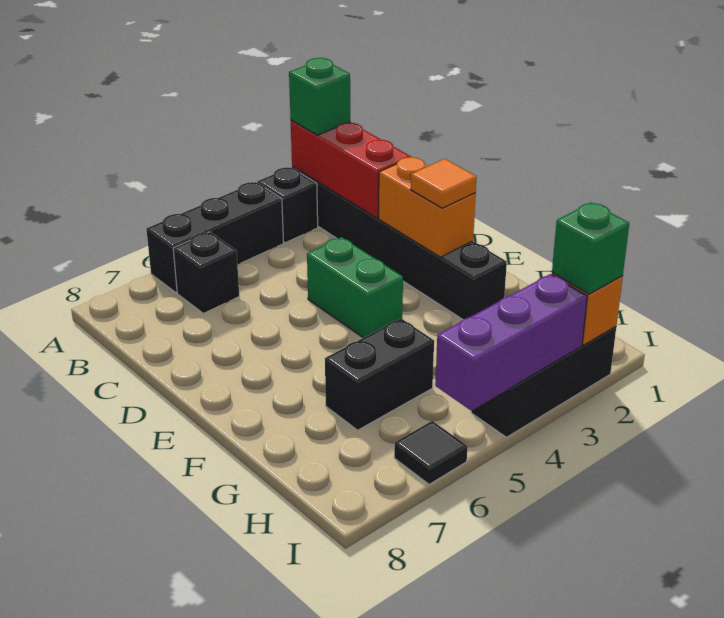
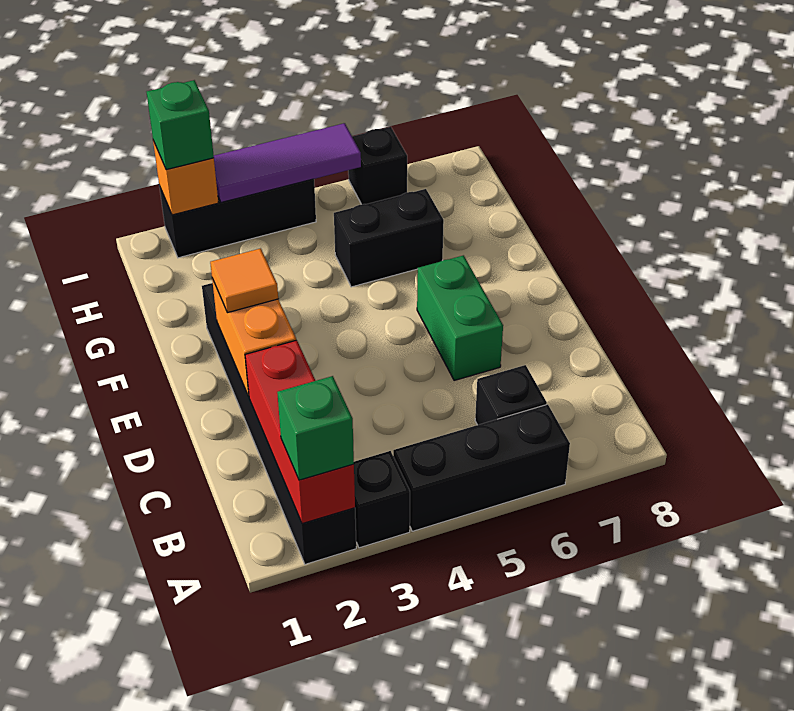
green brick D4:E4 level 1 -> green brick D6:E6 level 1
purple brick I3:I5 level 2 -> purple tile I3:I5 level 2
black tile I6 level 1 -> black brick I6 level 1

